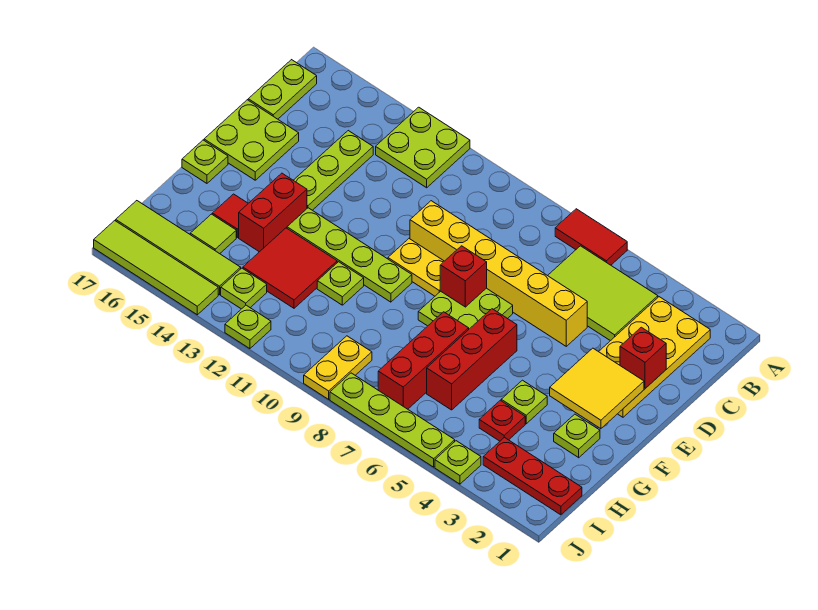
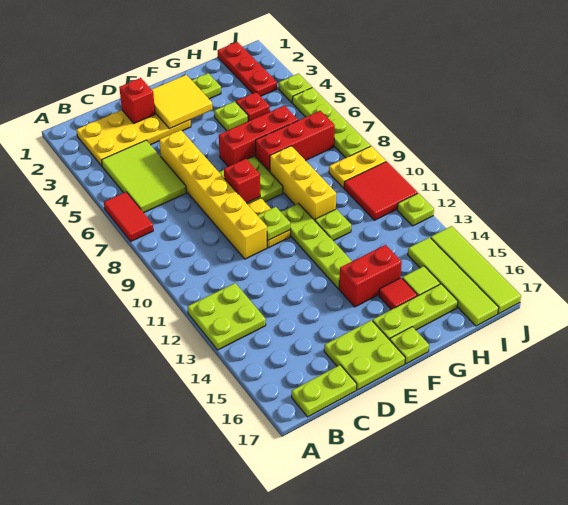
lime plate C14:E14 level 1 -> lime plate F16:H16 level 1
none -> yellow brick G8:G10 level 1
red tile G12:H13 level 1 -> red tile I10:J11 level 1
lime plate I13 level 1 -> lime plate E10 level 2

